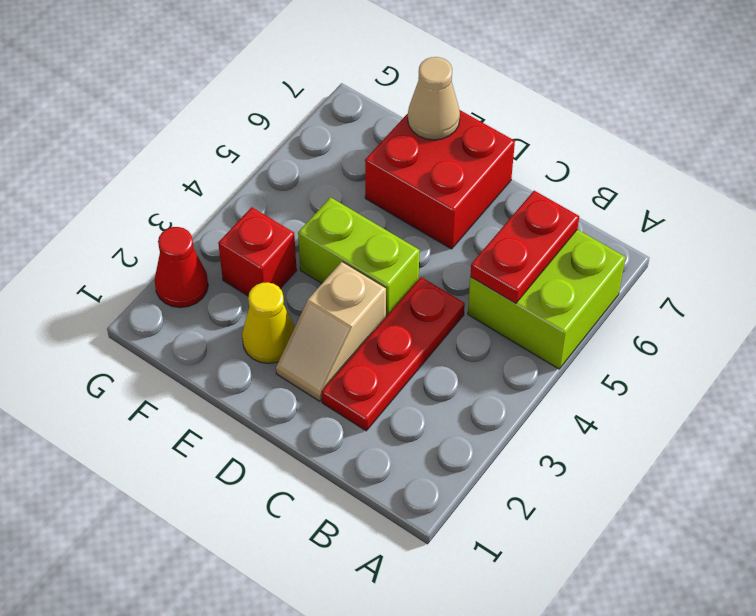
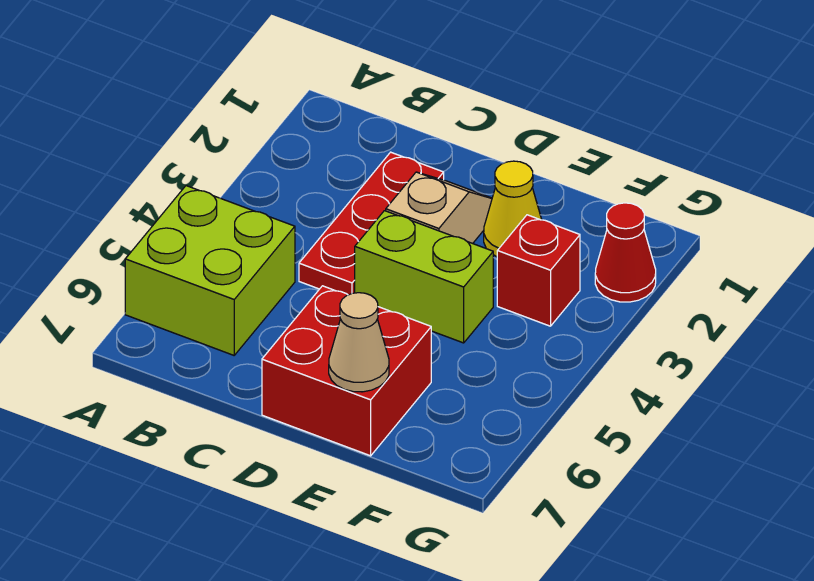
red plate B5:B6 level 2 -> none

